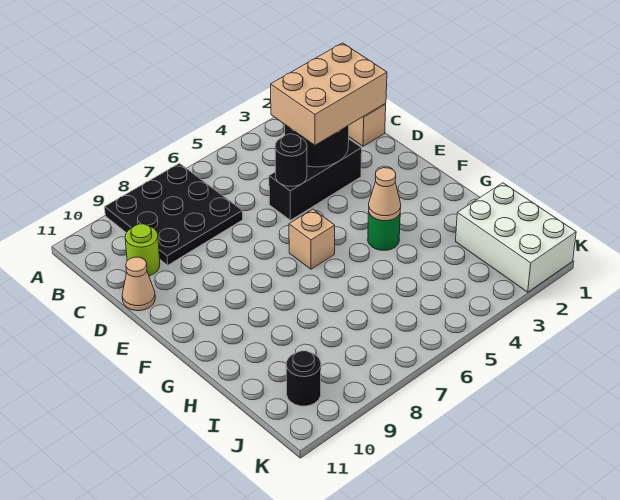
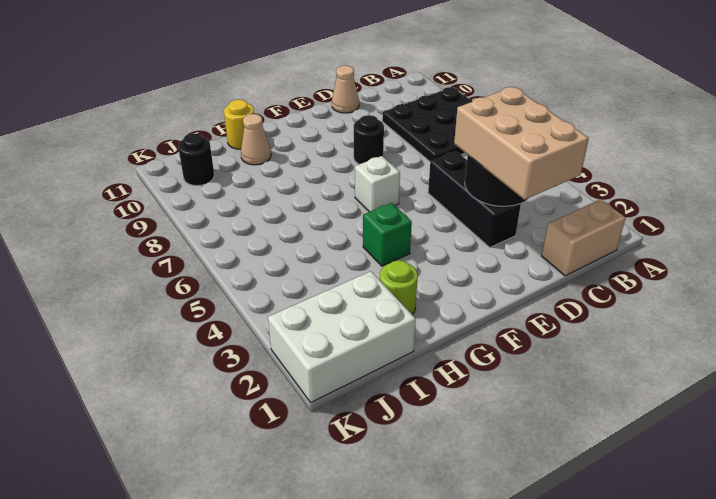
lime round brick C10 level 1 -> lime round brick H2 level 1
black round brick D5 level 2 -> black round brick E8 level 1
tan brick F6 level 1 -> white brick F6 level 1
green round brick G4 level 1 -> green brick G4 level 1
tan cone G4 level 2 -> tan cone H10 level 1
none -> yellow round brick H11 level 1

